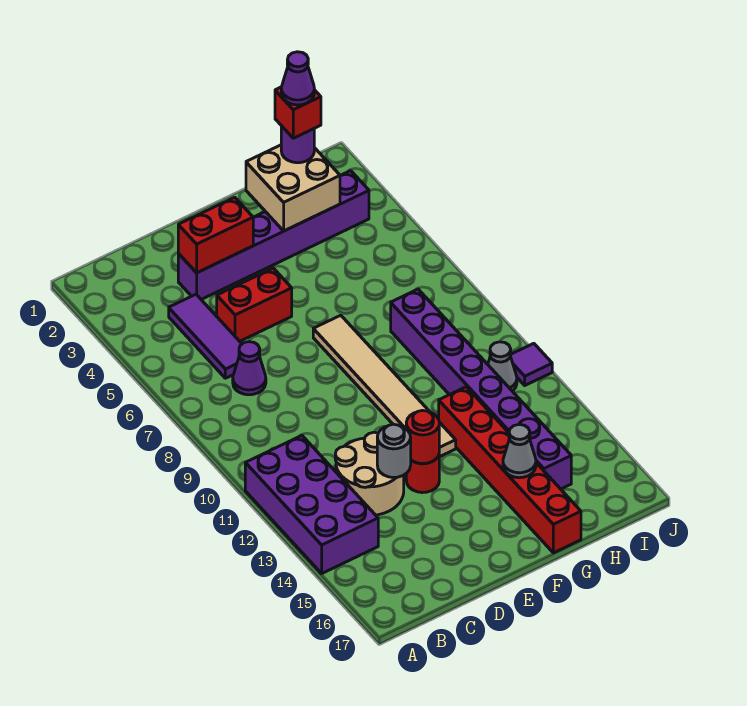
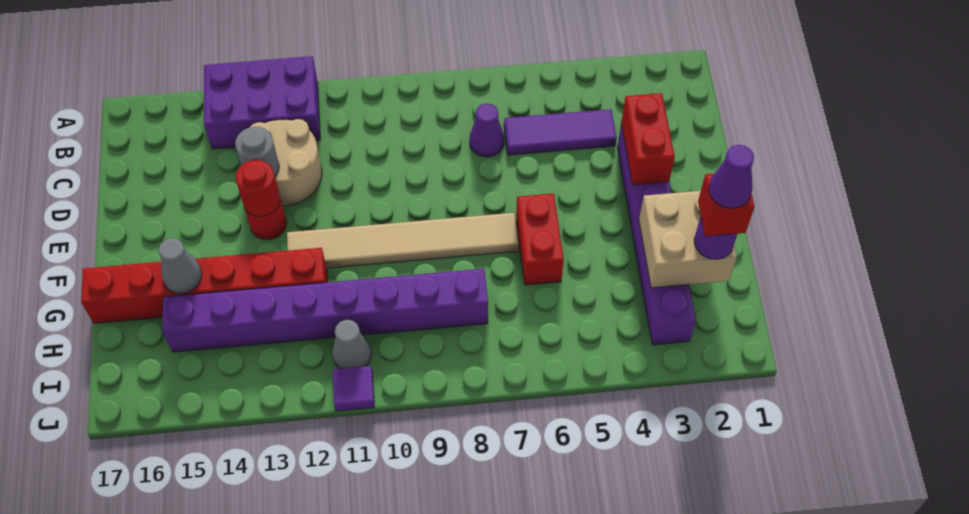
purple brick A11:B14 level 1 -> purple brick A12:B14 level 1
red brick D5:E5 level 1 -> red brick F6:G6 level 1

